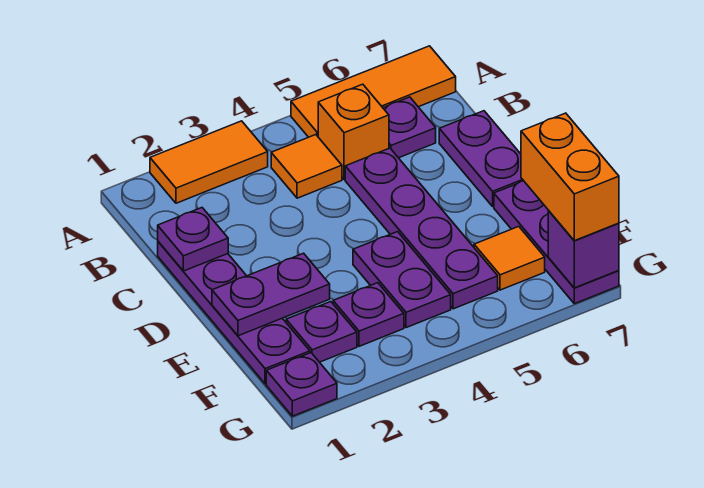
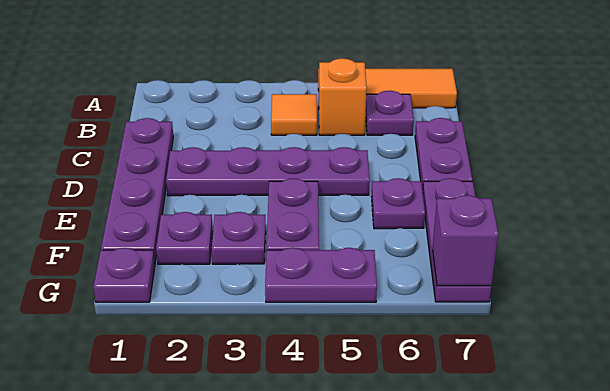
orange tile A2:A3 level 1 -> none
purple plate C1 level 2 -> purple plate E6 level 1
purple plate C5:F5 level 1 -> purple plate D2:D5 level 1
purple plate E1:E2 level 2 -> purple plate G4:G5 level 1
orange tile F6 level 1 -> none
orange brick F7:G7 level 3 -> none

